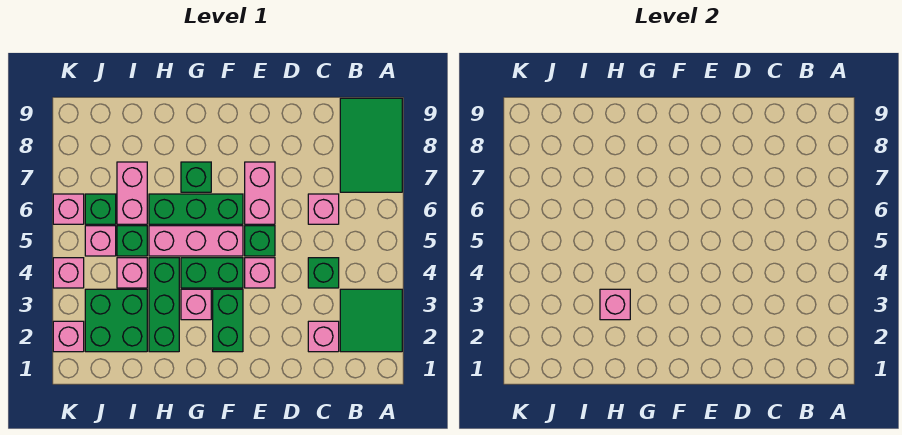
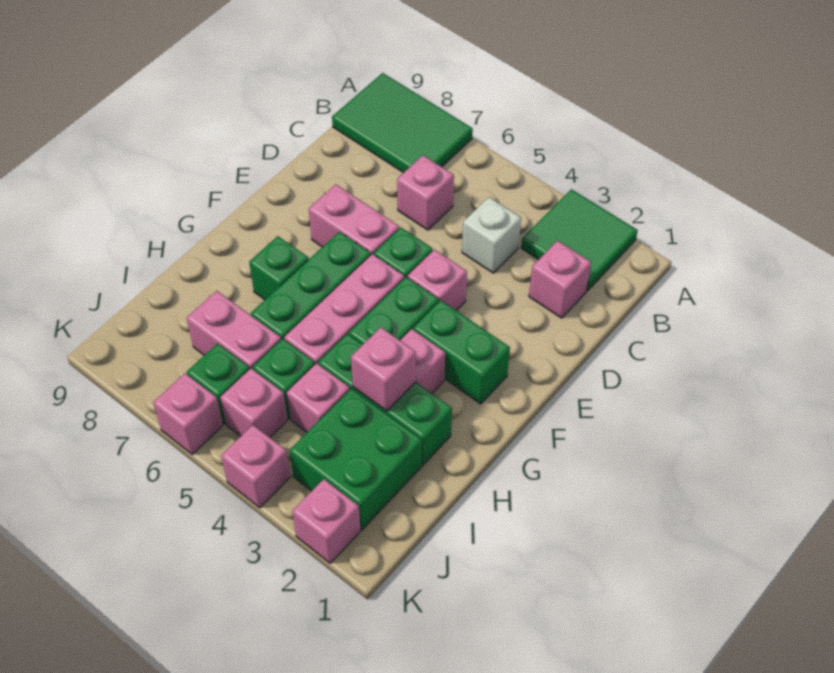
green brick C4 level 1 -> white brick C4 level 1

